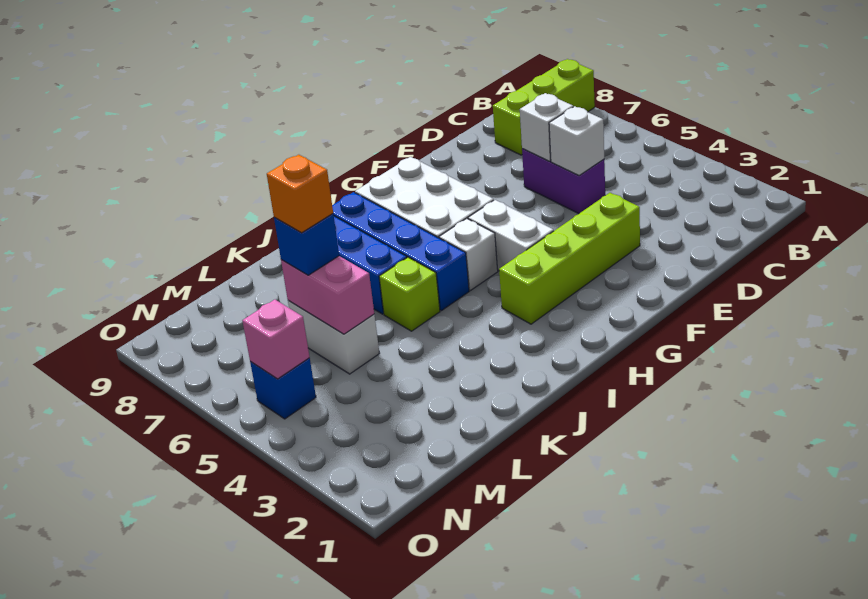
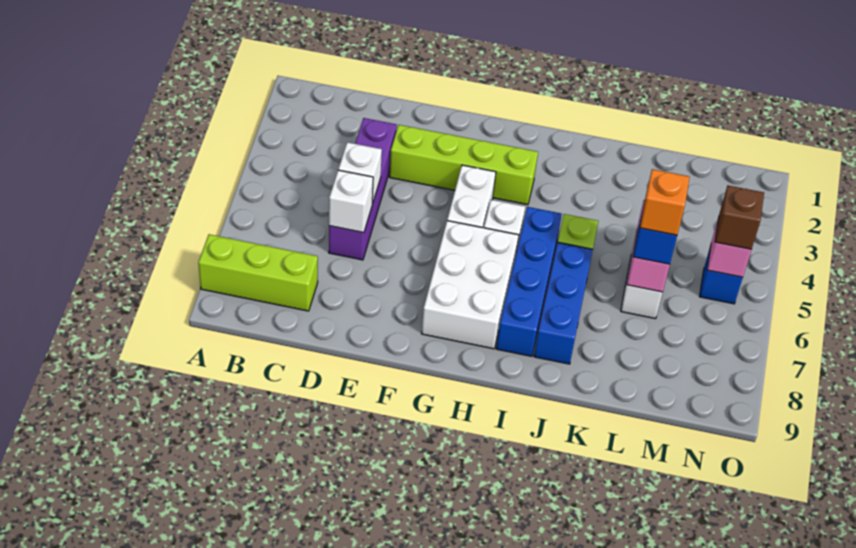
purple brick D5:D6 level 1 -> purple brick D3:D6 level 1
none -> brown brick N5 level 3

